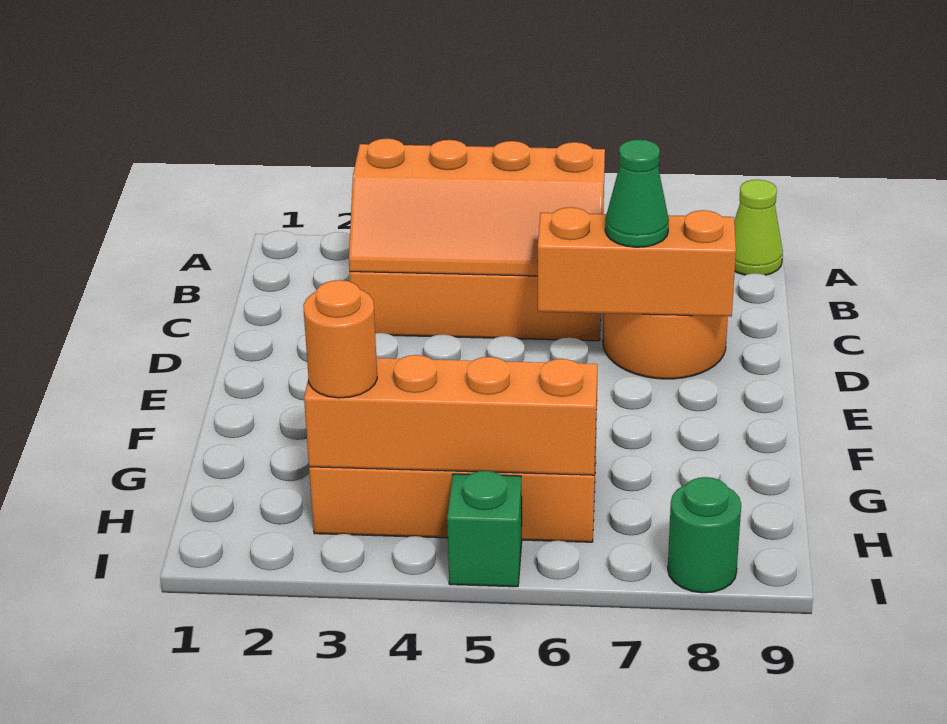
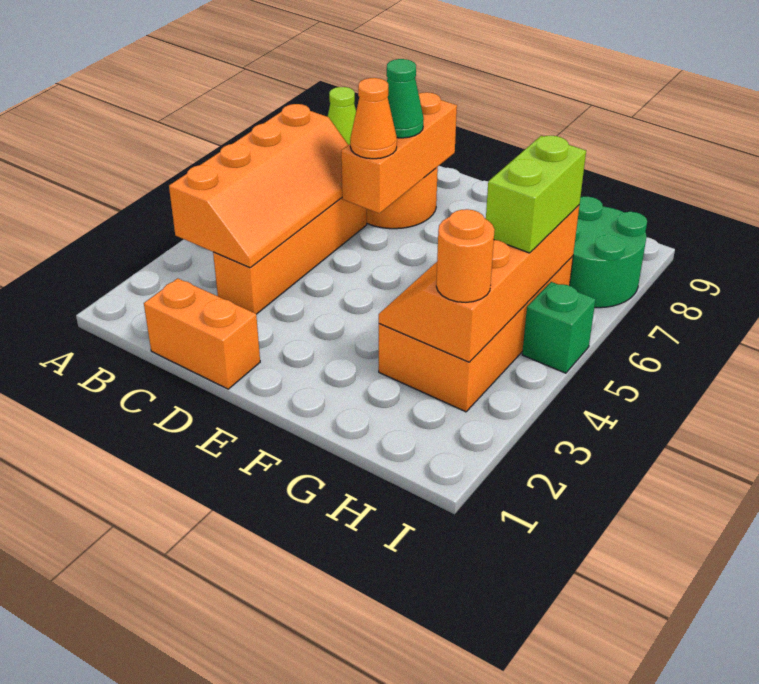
none -> orange brick C1:D1 level 1
none -> orange cone D6 level 3
none -> lime brick H5:H6 level 3
green round brick I8 level 1 -> green round brick H7:I8 level 1

